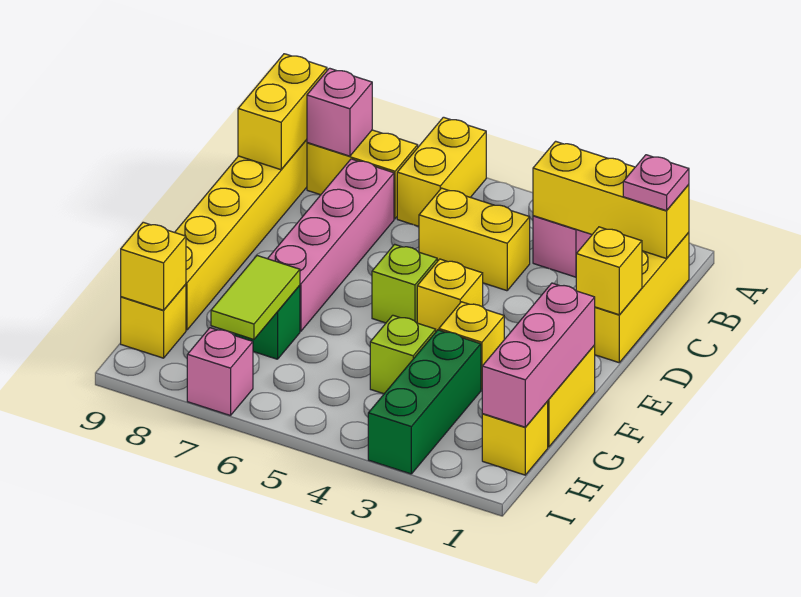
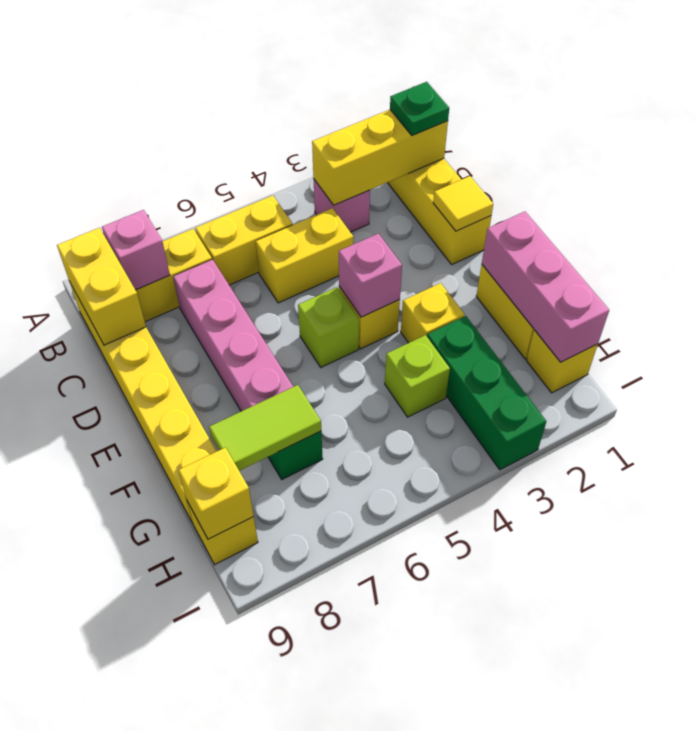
yellow brick A6:B6 level 1 -> yellow brick B5:B6 level 1
pink plate B1 level 3 -> green plate B1 level 3
yellow brick D1 level 2 -> yellow tile D1 level 2
lime tile G7:H7 level 2 -> lime tile G7:G8 level 2
pink brick I7 level 1 -> pink brick E4 level 2

